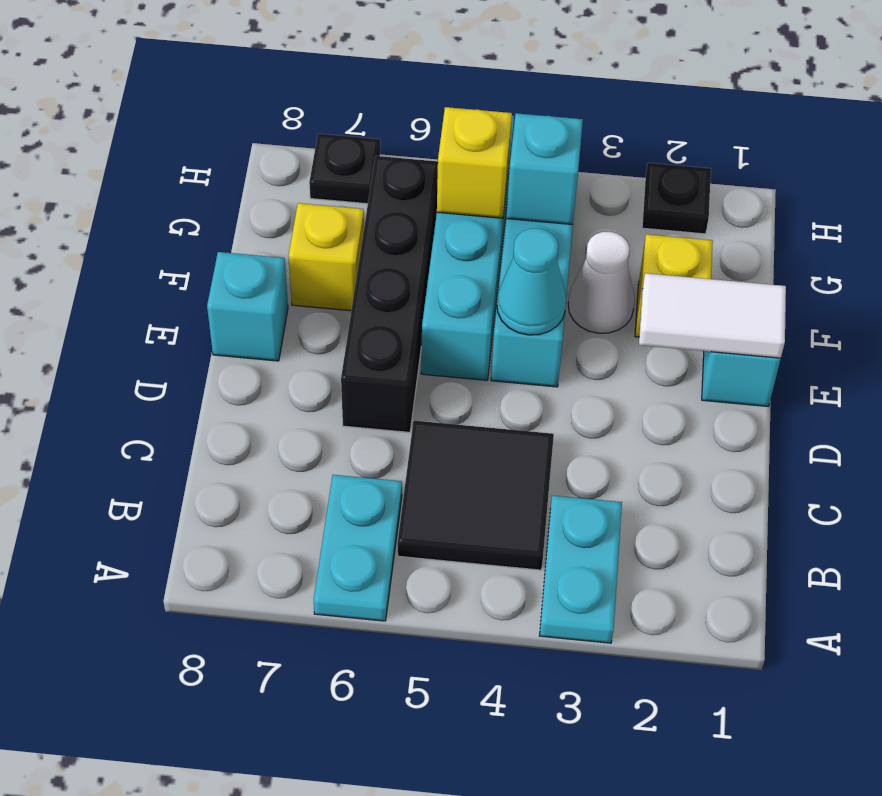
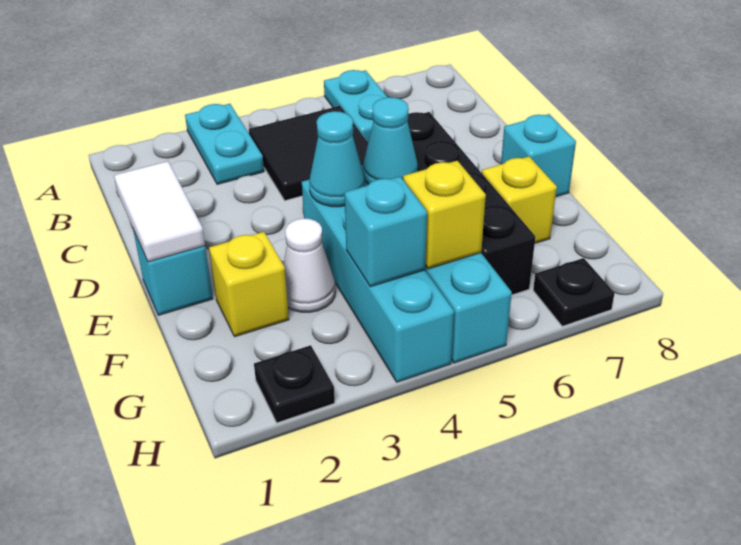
white tile E1:E2 level 2 -> white tile D1:E1 level 2
none -> cyan cone E5 level 2

